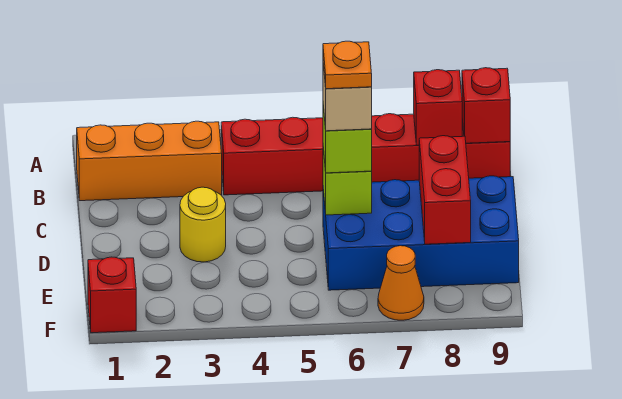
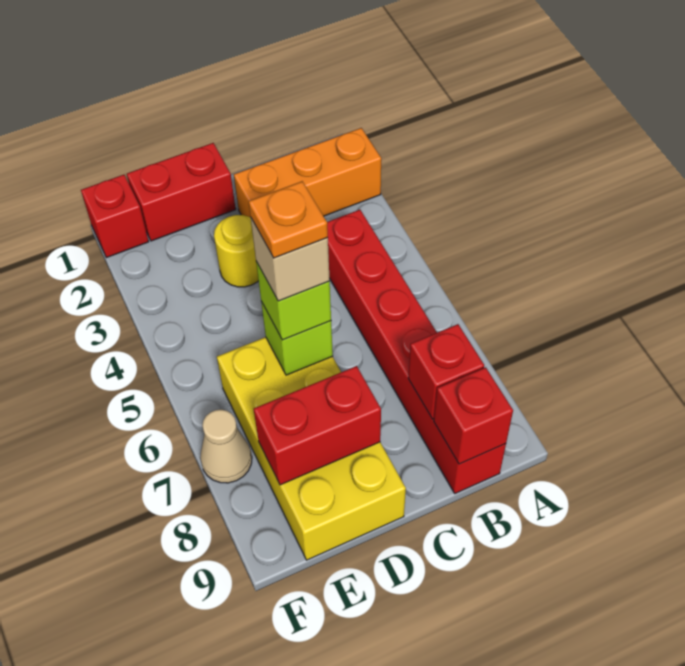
orange brick B1:B3 level 1 -> orange brick A2:C2 level 1
none -> red brick D1:E1 level 1
blue brick D6:E9 level 1 -> yellow brick D6:E9 level 1
orange cone F7 level 1 -> tan cone F7 level 1

